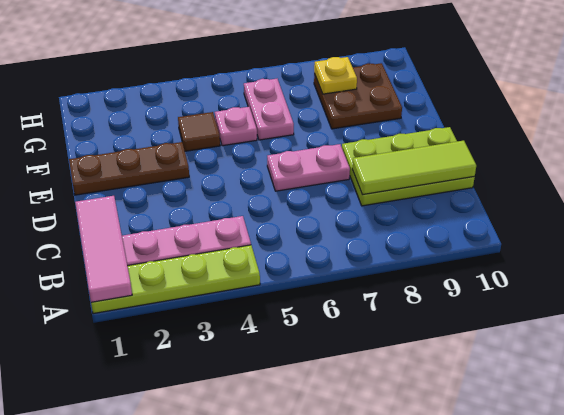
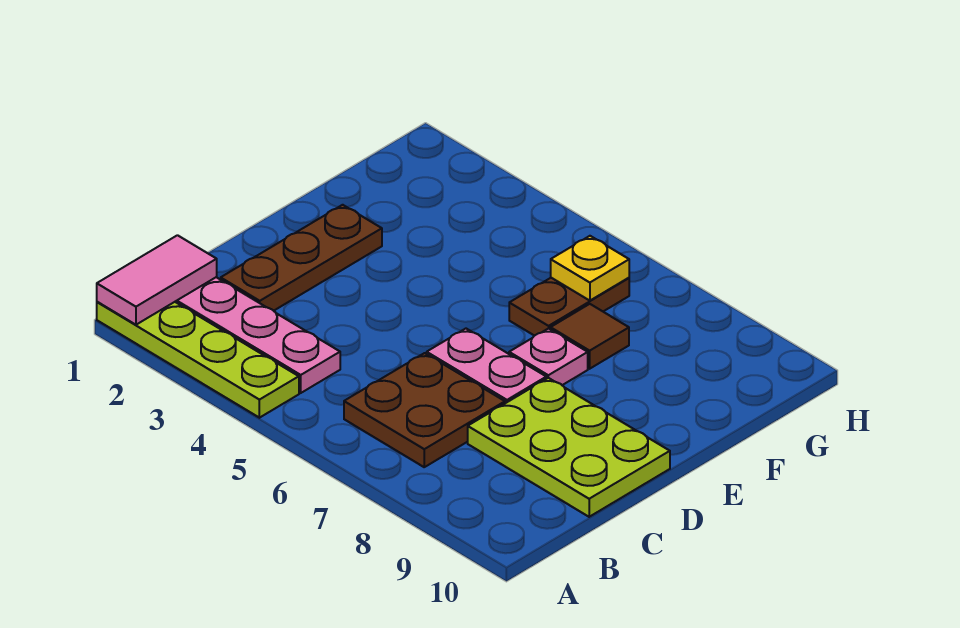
pink tile A1:C1 level 2 -> pink tile A1:B1 level 2
lime tile C8:C10 level 2 -> none
brown plate E1:E3 level 1 -> brown plate C2:E2 level 1
brown tile F4 level 1 -> brown tile F7 level 1
pink plate F5 level 1 -> pink plate E7 level 1
pink plate F6:G6 level 1 -> brown plate F6:G6 level 1
brown plate F8:G9 level 1 -> brown plate B6:C7 level 1
yellow plate G8 level 2 -> yellow plate G6 level 2

